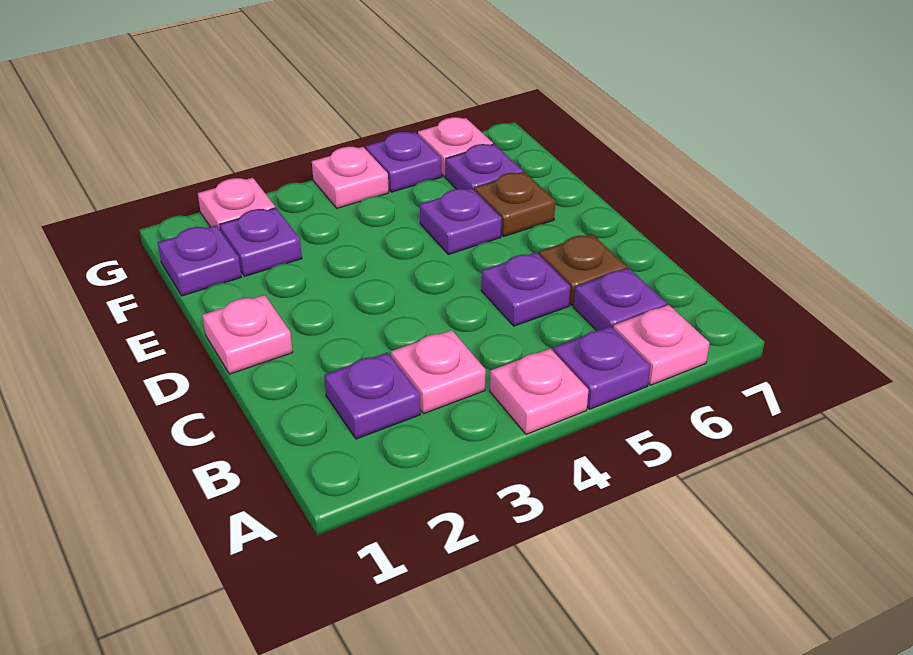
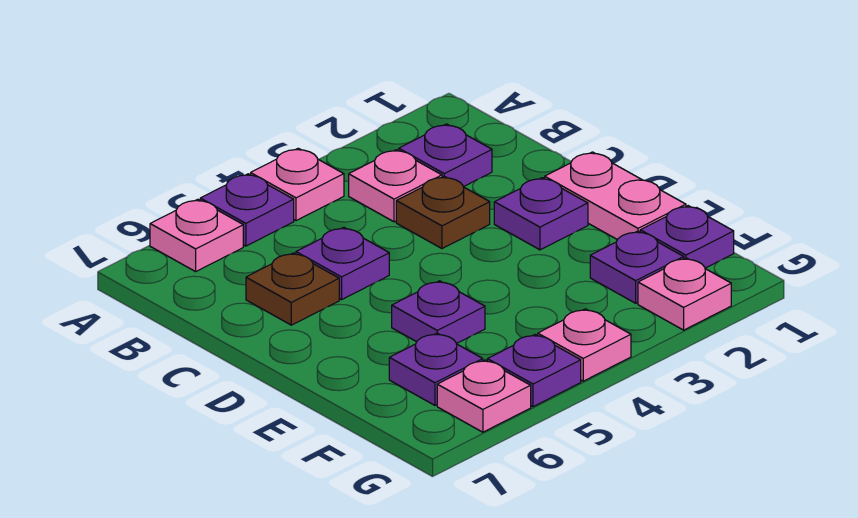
purple plate B6 level 1 -> purple plate D2 level 1
pink plate D1 level 1 -> pink plate D1:E1 level 1
brown plate E6 level 1 -> brown plate C3 level 1

